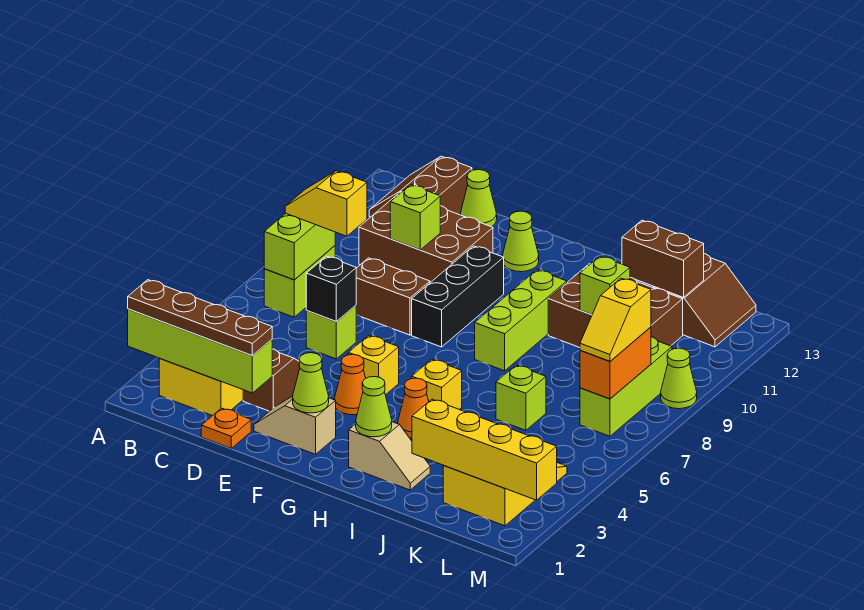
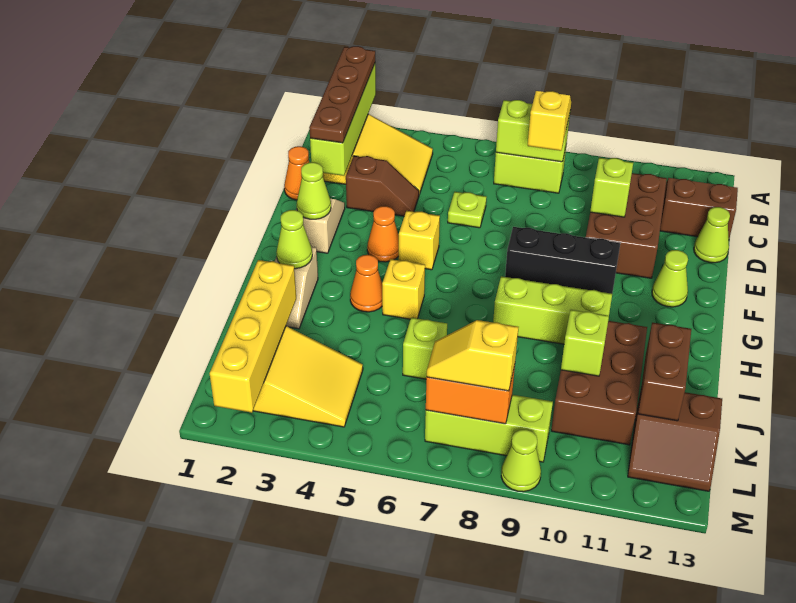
orange plate D1 level 1 -> orange cone D1 level 1
lime brick D6 level 1 -> lime plate D6 level 1
black brick D6 level 2 -> none
brown brick D8:E8 level 1 -> none

